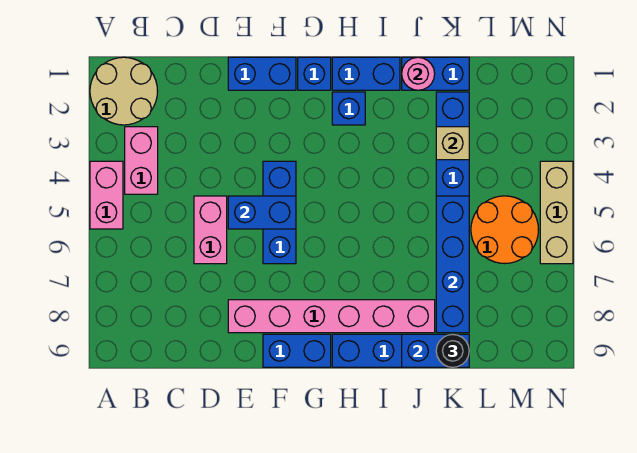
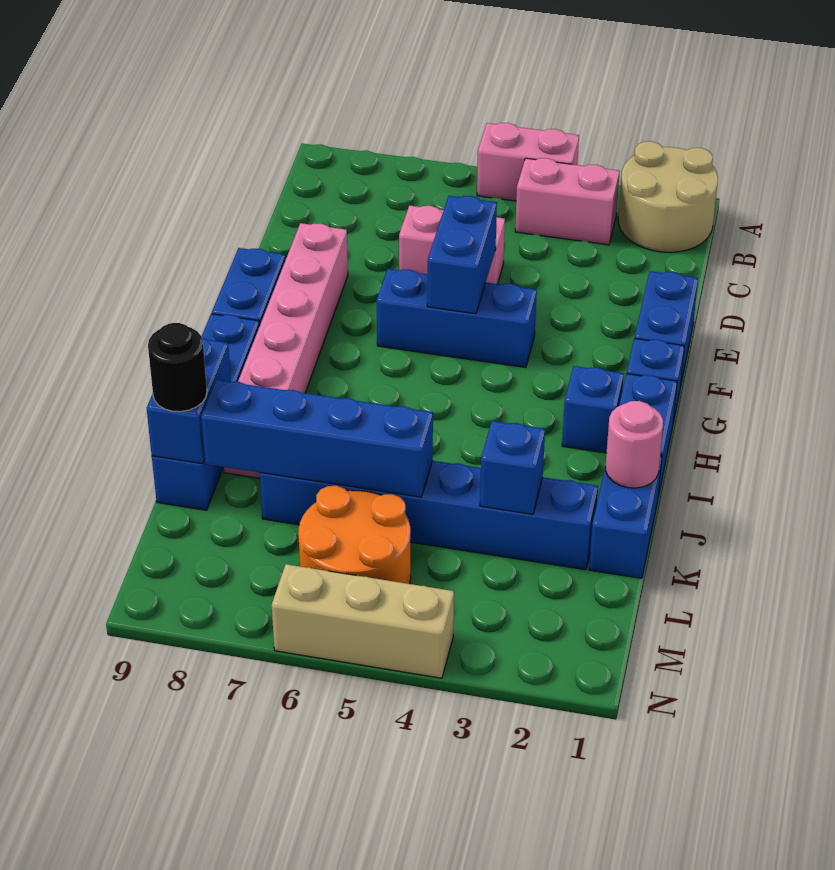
tan brick K3 level 2 -> blue brick K3 level 2

